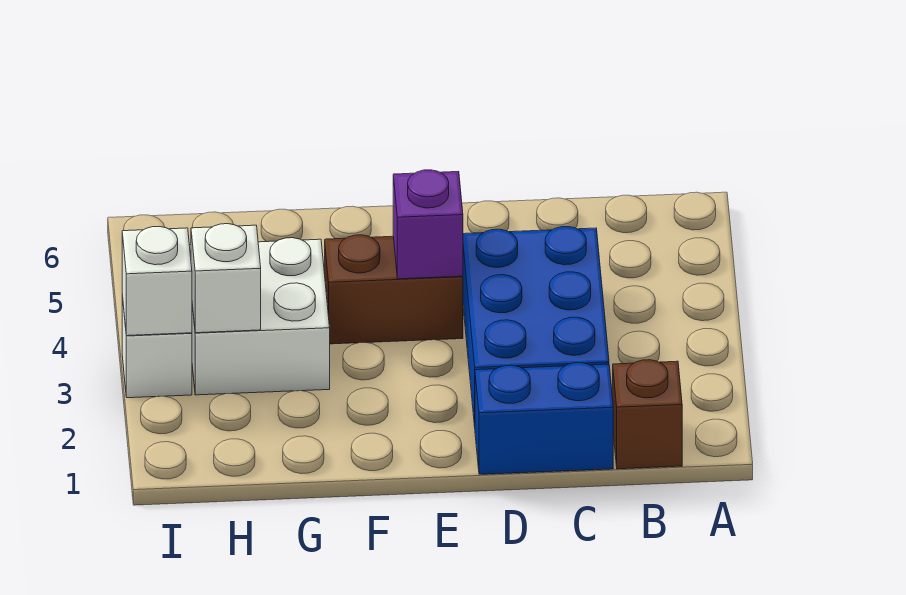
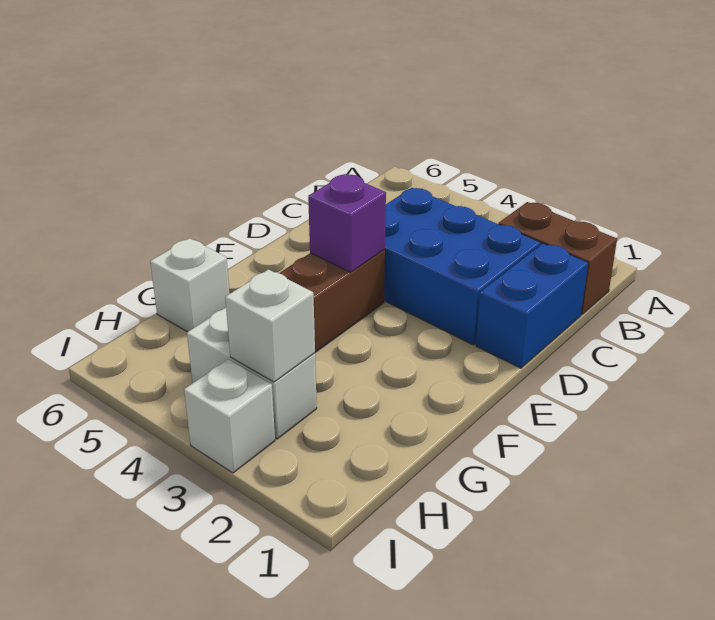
brown brick B1 level 1 -> brown brick B1:B2 level 1
white brick G3:H4 level 1 -> white brick H3:H4 level 1
white brick I3 level 2 -> white brick G6 level 1

